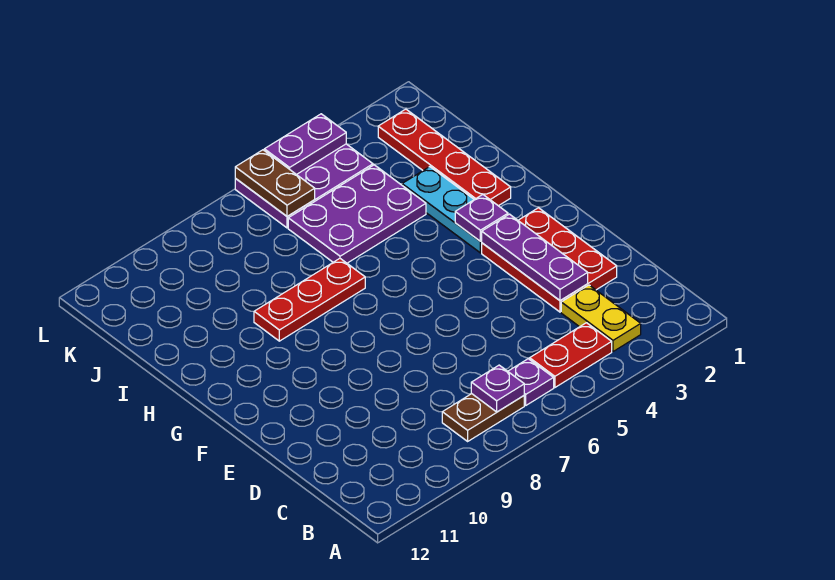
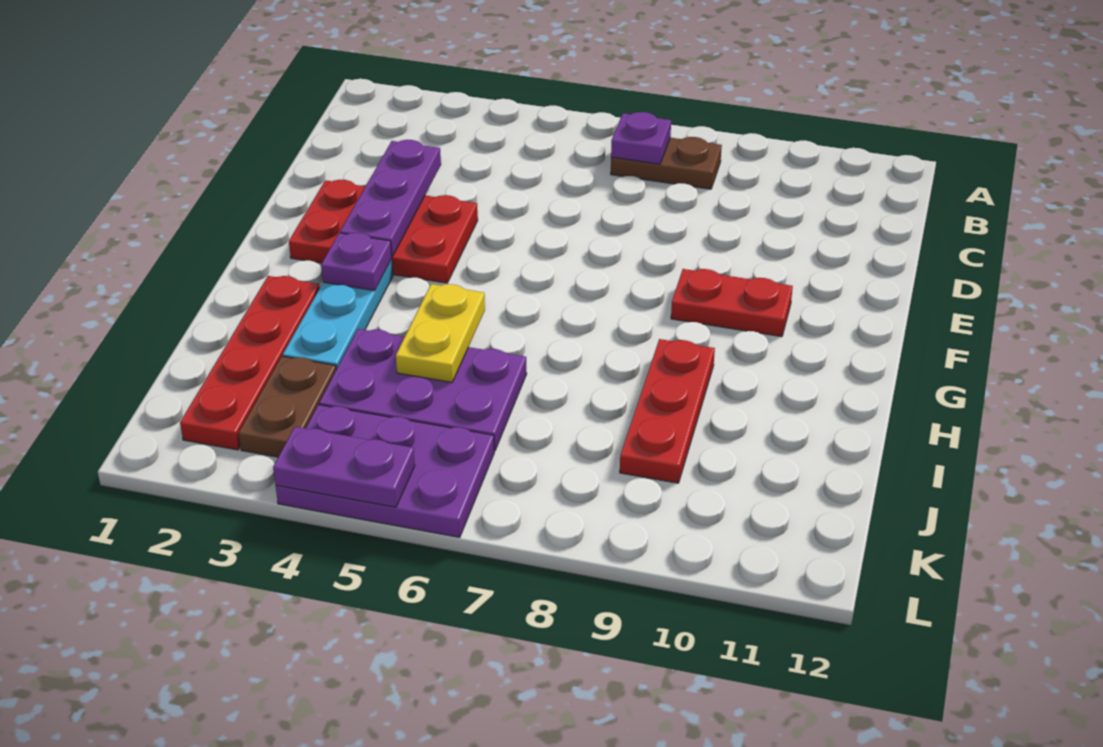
yellow plate B3:C3 level 1 -> yellow plate H5:I5 level 2
red plate B4:B5 level 1 -> red plate F9:F10 level 1
purple plate B6 level 1 -> none
red plate D2:F3 level 1 -> red plate E2:F4 level 1
red plate H7:H9 level 1 -> red plate H9:J9 level 1
brown plate K6:L6 level 2 -> brown plate J3:K3 level 1

